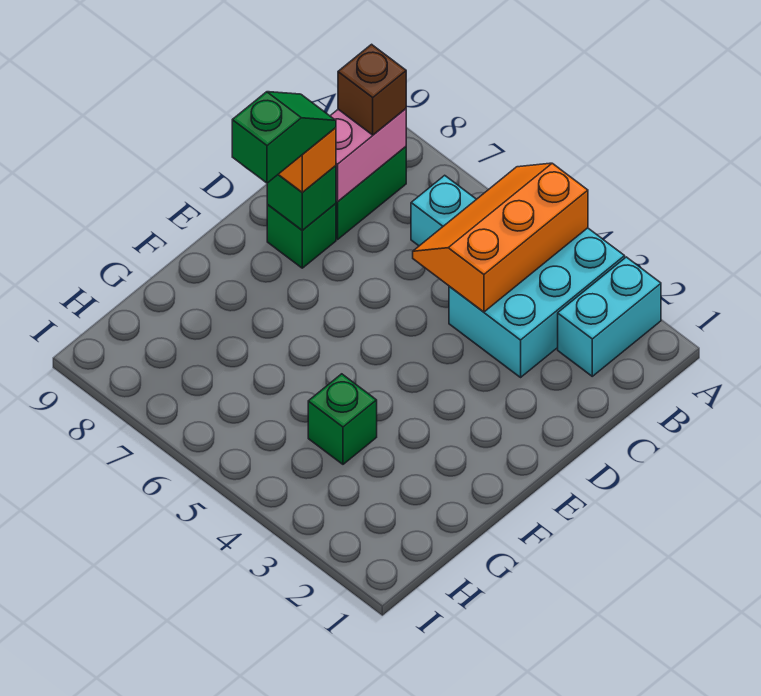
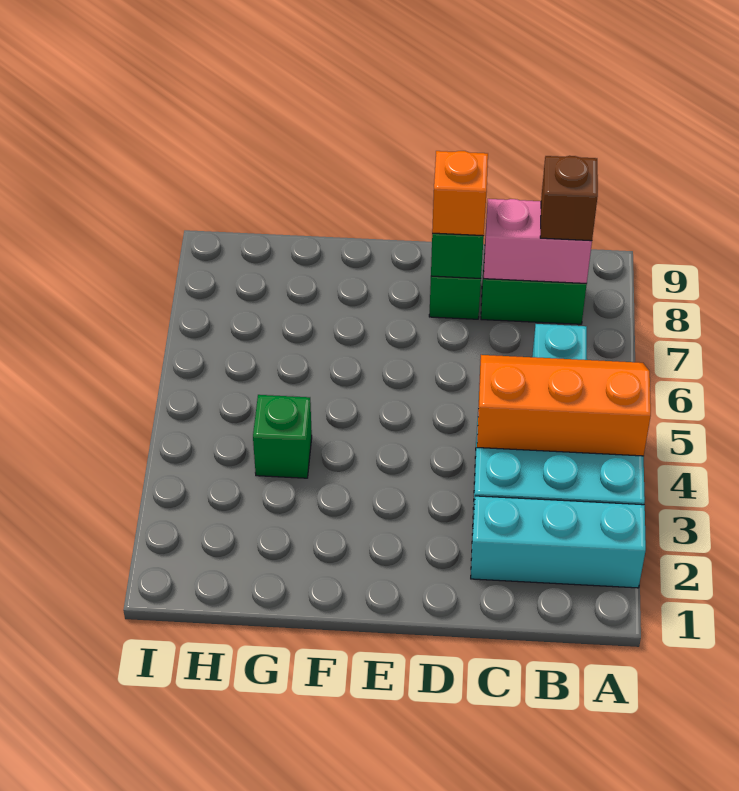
cyan brick A2:B2 level 1 -> cyan brick A2:C2 level 1
green slope D8:E8 level 4 top E -> none

